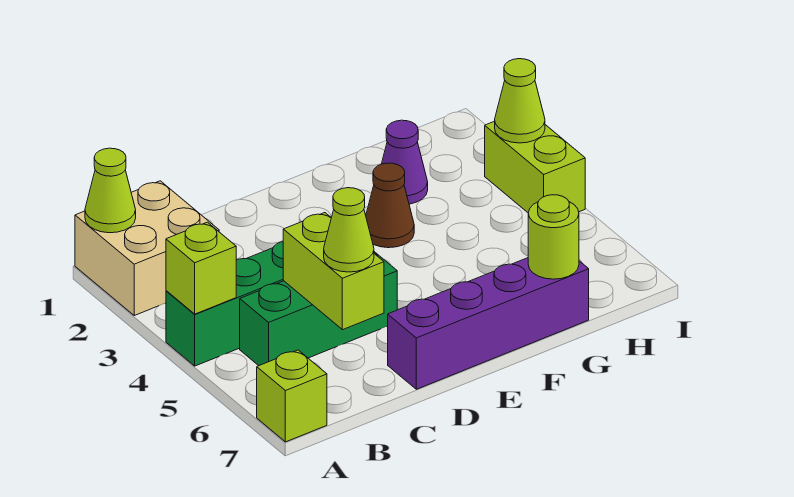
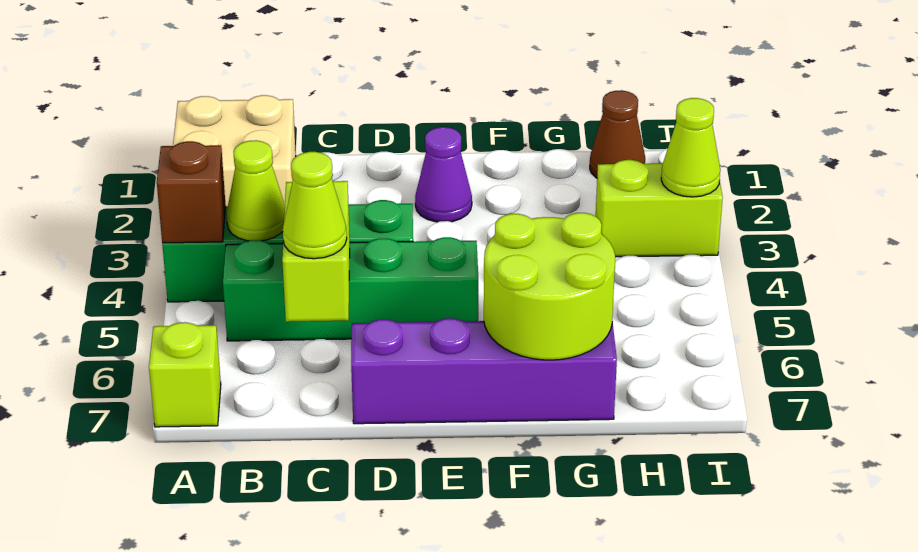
lime cone A1 level 2 -> lime cone B4 level 2
lime brick A4 level 2 -> brown brick A4 level 2
green brick B5:D5 level 1 -> green brick B5:E5 level 1
brown cone F3 level 1 -> brown cone H1 level 1
purple cone G2 level 1 -> purple cone E2 level 1
lime round brick G7 level 2 -> lime round brick F6:G7 level 2
lime brick I3:I4 level 1 -> lime brick H3:I3 level 1

